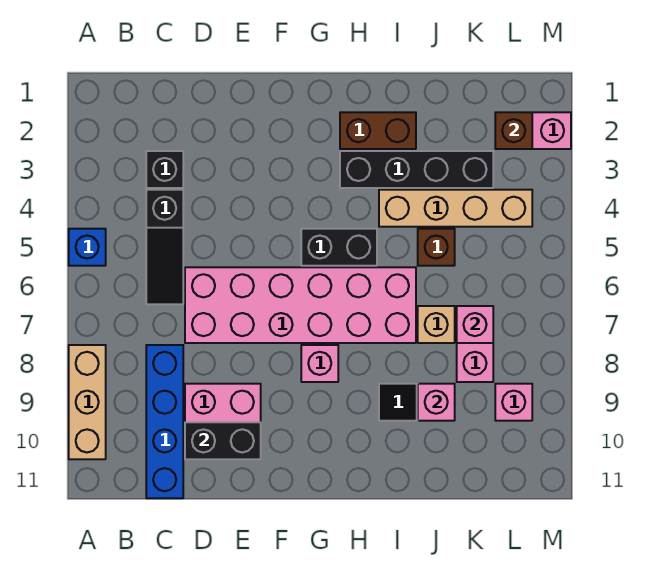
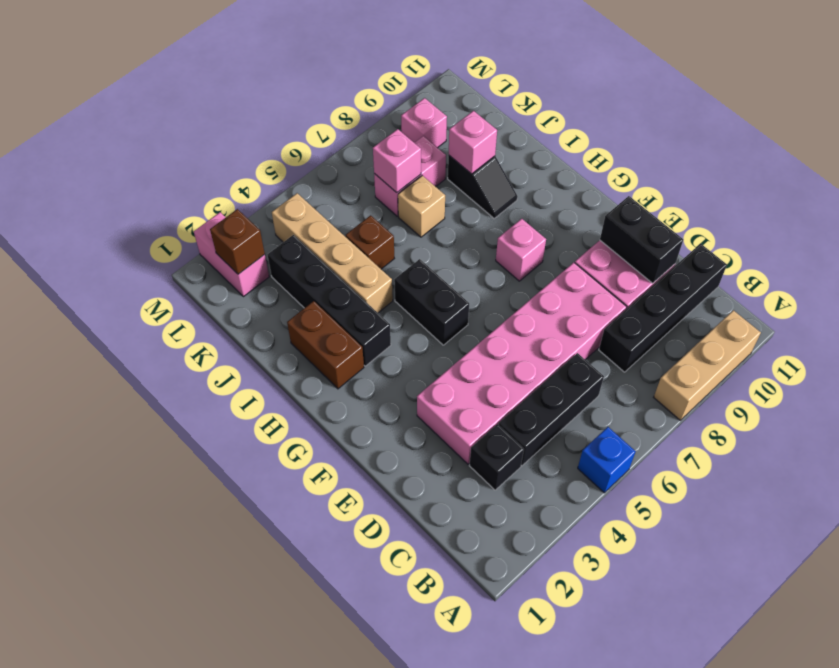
black slope C4:C6 level 1 top 4 -> black brick C4:C6 level 1
blue brick C8:C11 level 1 -> black brick C8:C11 level 1
pink brick D6:I7 level 1 -> pink brick D3:E8 level 1

